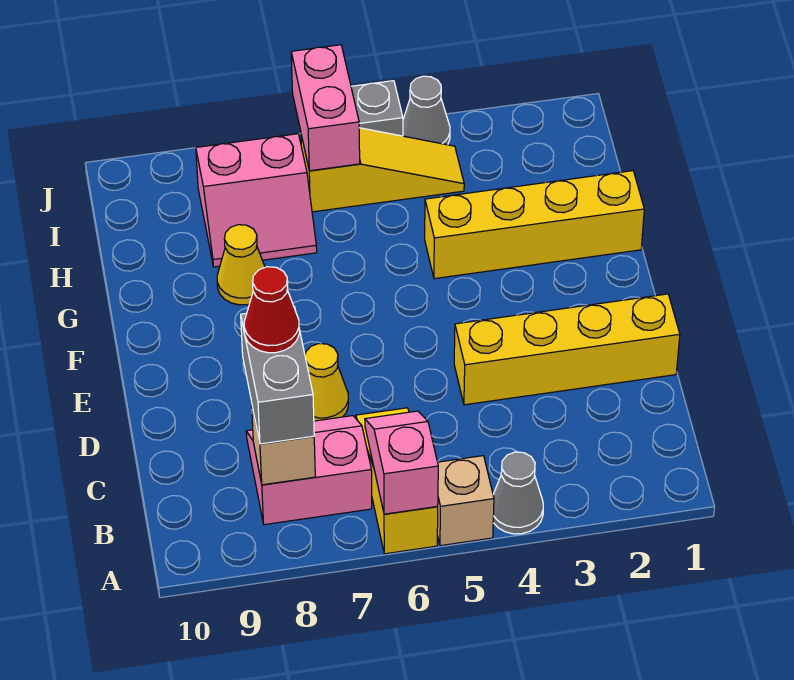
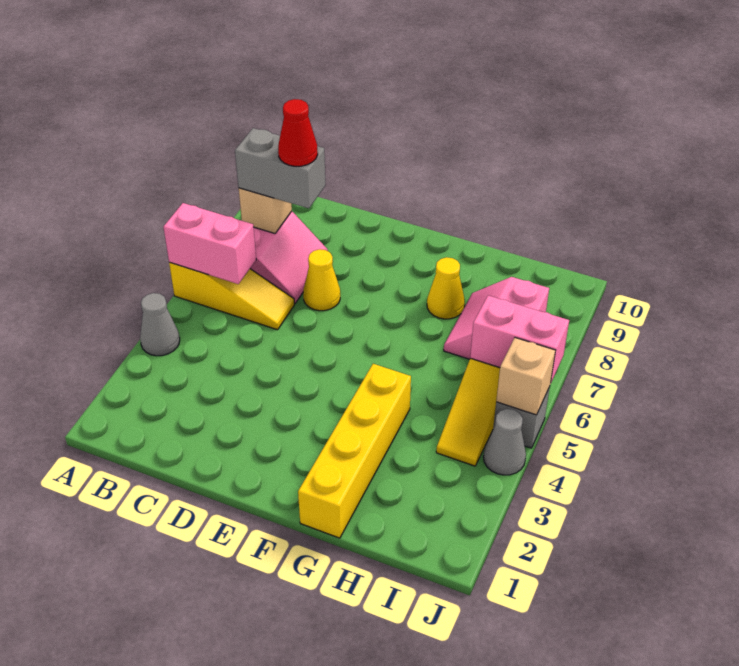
tan brick A5 level 1 -> tan brick J5 level 2
pink slope A6:B6 level 2 top A -> pink brick A6:B6 level 2
yellow brick D1:D4 level 1 -> none

